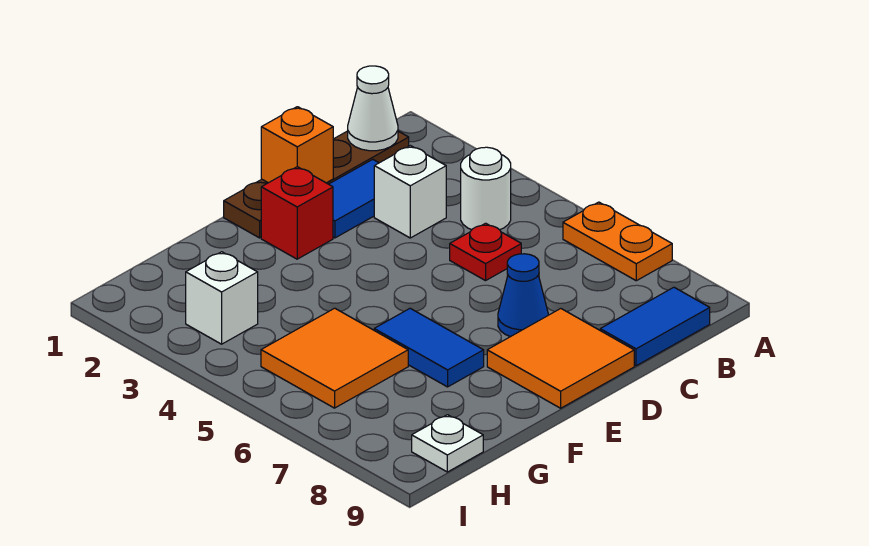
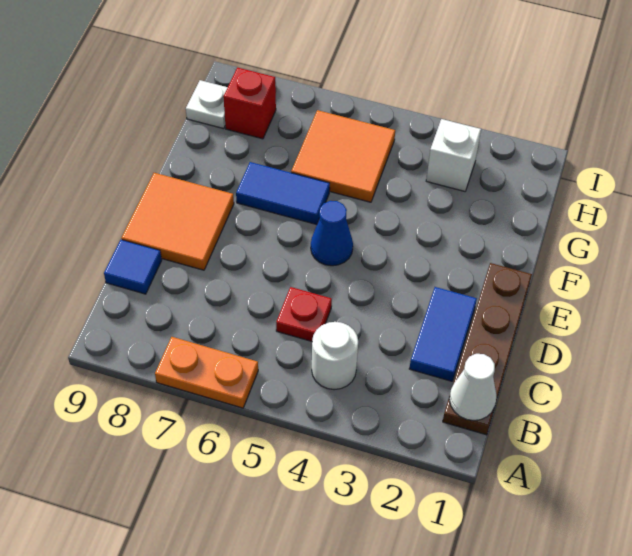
blue tile B9:C9 level 1 -> blue tile C9 level 1
white brick C3 level 1 -> none
orange brick D1 level 2 -> none
blue cone D7 level 1 -> blue cone E5 level 1
red brick E2 level 1 -> red brick H8 level 1

